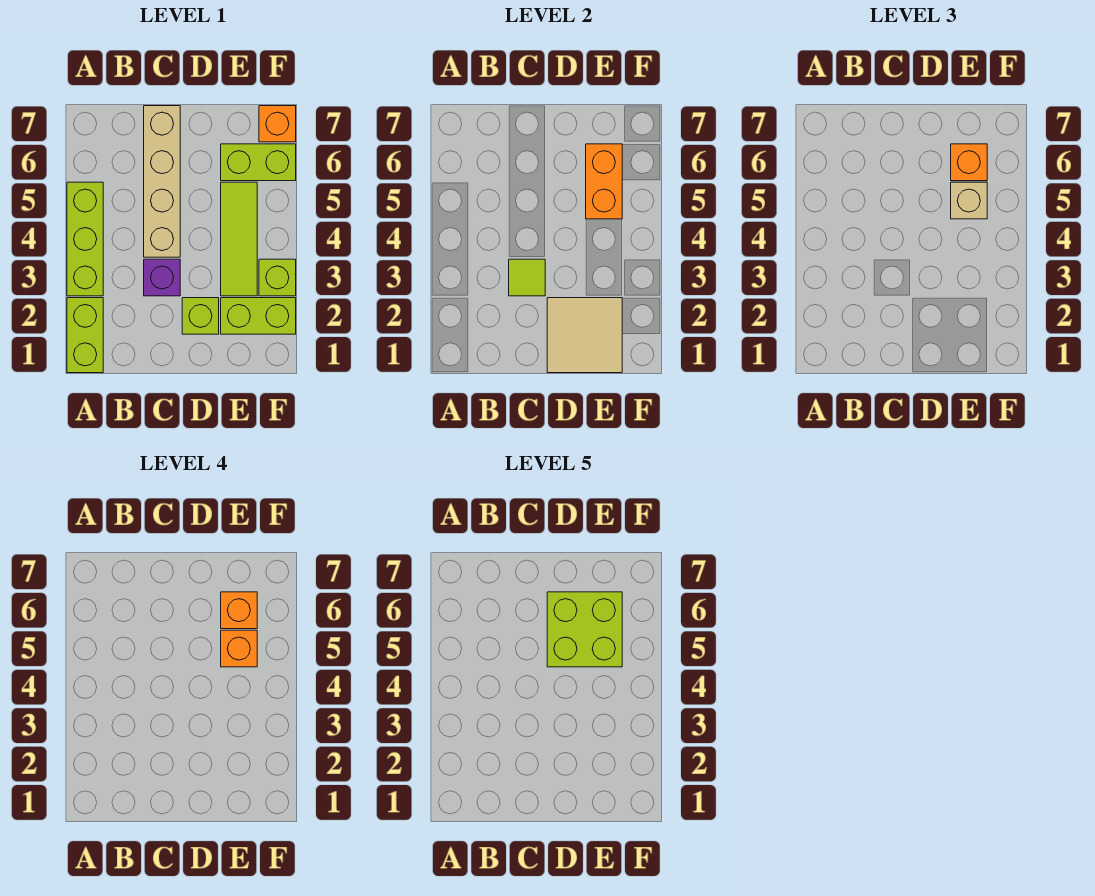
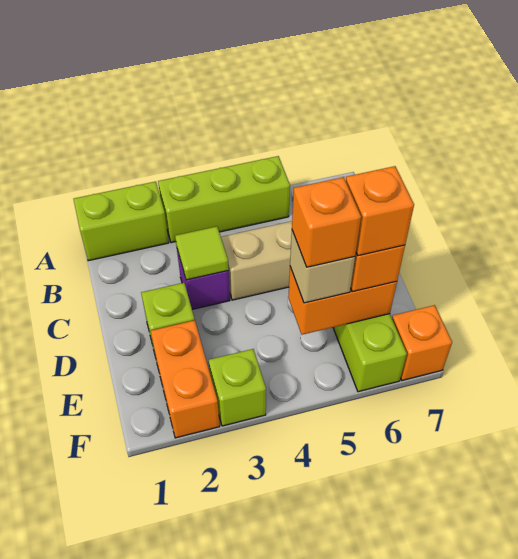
tan tile D1:E2 level 2 -> none
lime brick D5:E6 level 5 -> none
lime brick E2:F2 level 1 -> orange brick E2:F2 level 1
lime tile E3:E5 level 1 -> none

